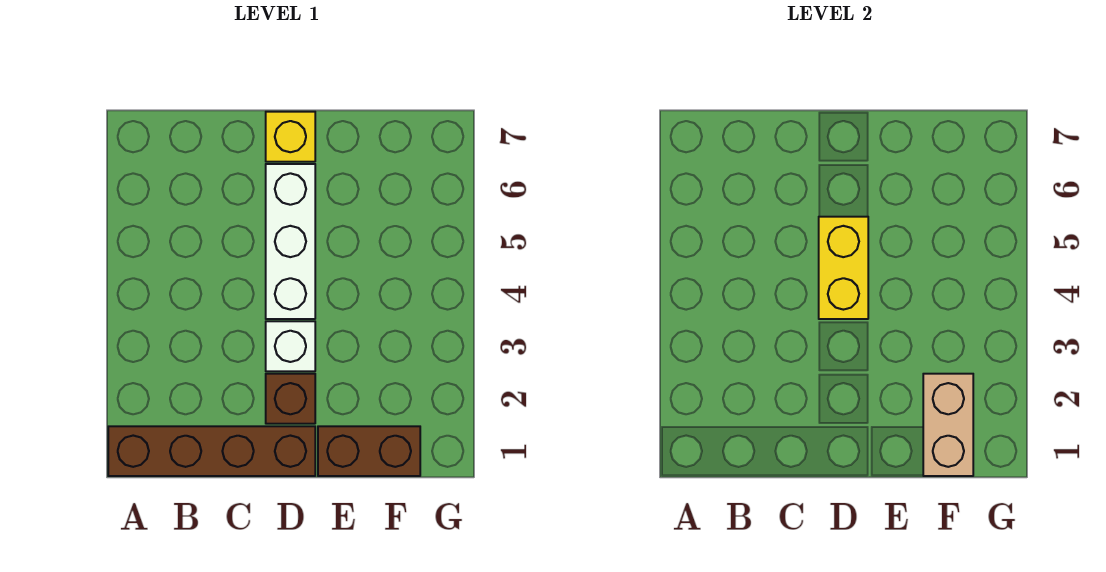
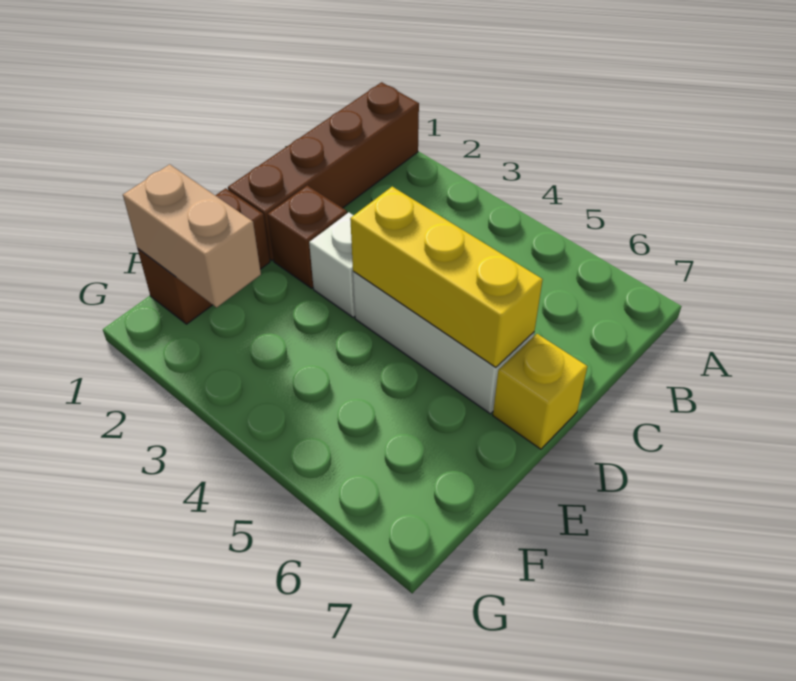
yellow brick D4:D5 level 2 -> yellow brick D4:D6 level 2

